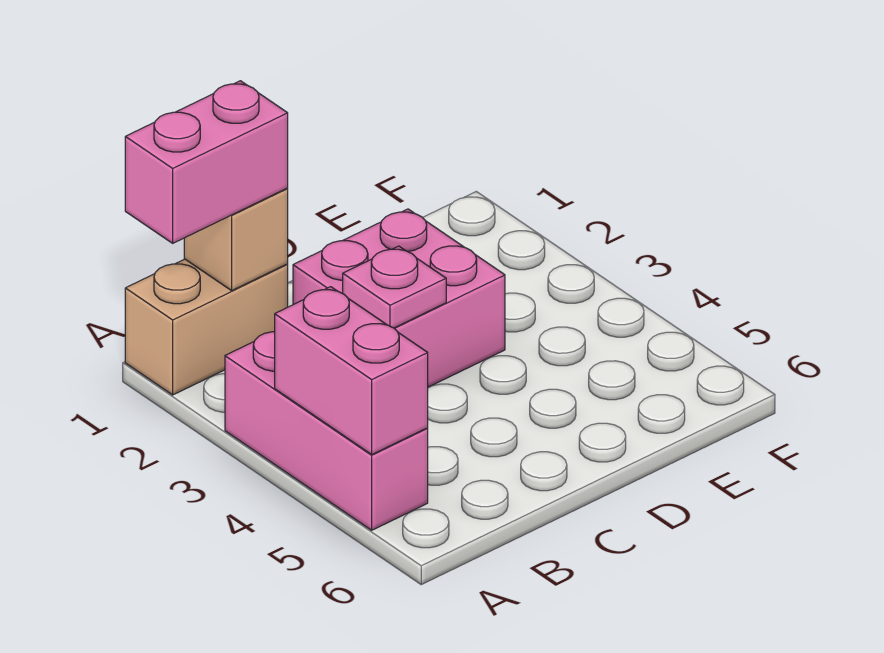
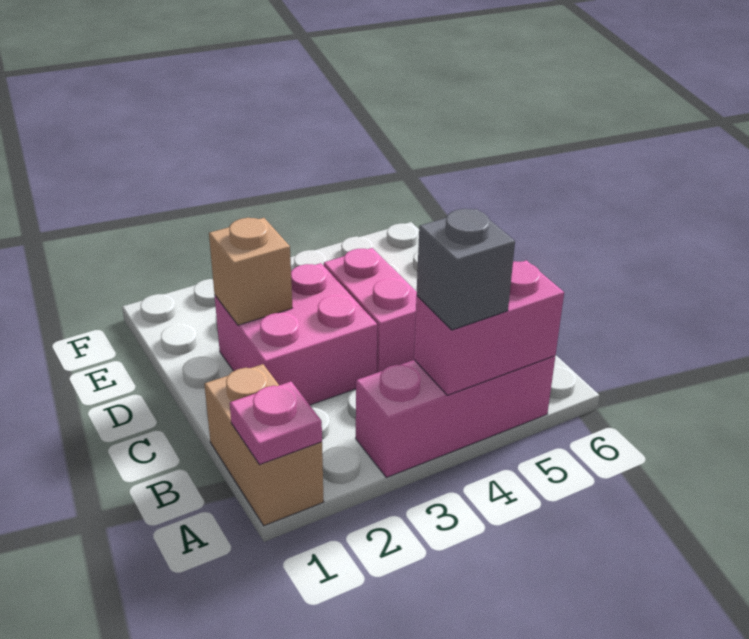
pink brick A1:B1 level 3 -> pink brick C4:D4 level 1
none -> grey brick A4 level 3
tan brick B1 level 2 -> tan brick D2 level 2
pink plate C3 level 2 -> pink plate A1 level 2

